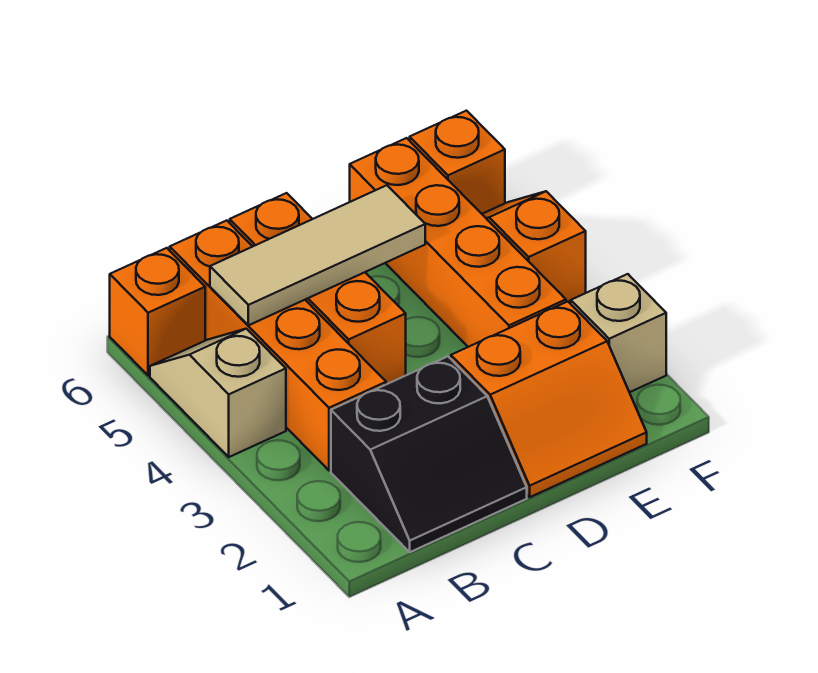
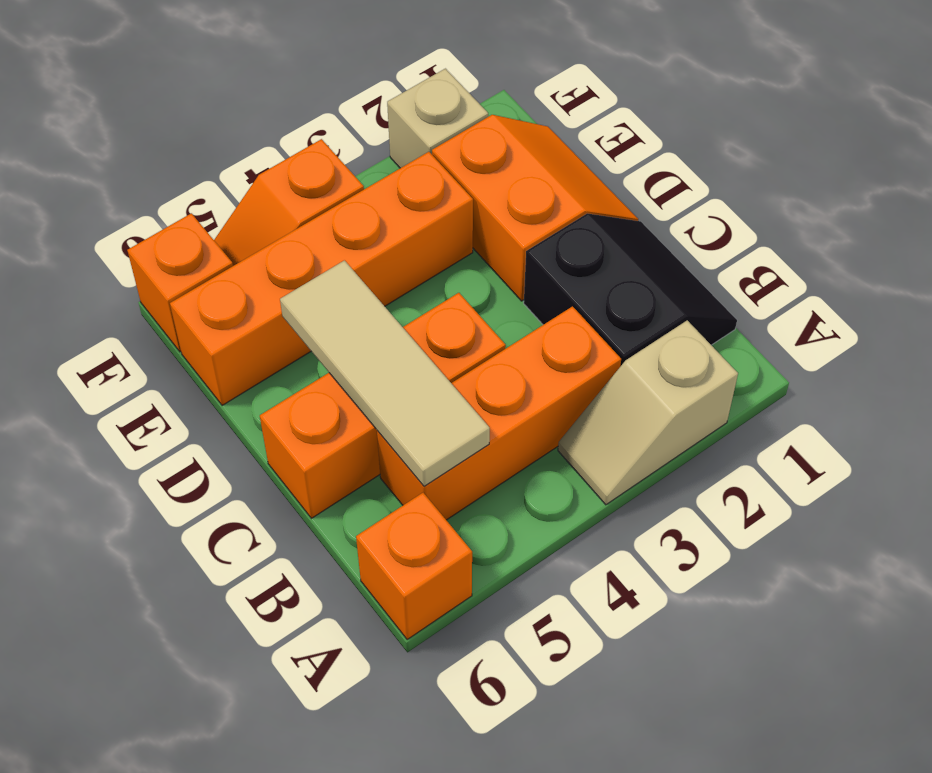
tan slope A4:A5 level 1 top 4 -> tan slope A2:A3 level 1 top 2
orange brick B3:B6 level 1 -> orange brick B3:B5 level 1

